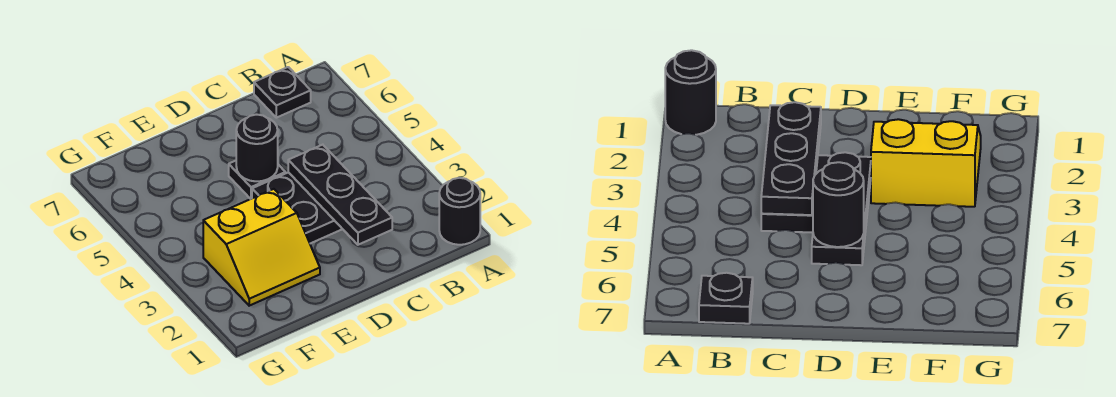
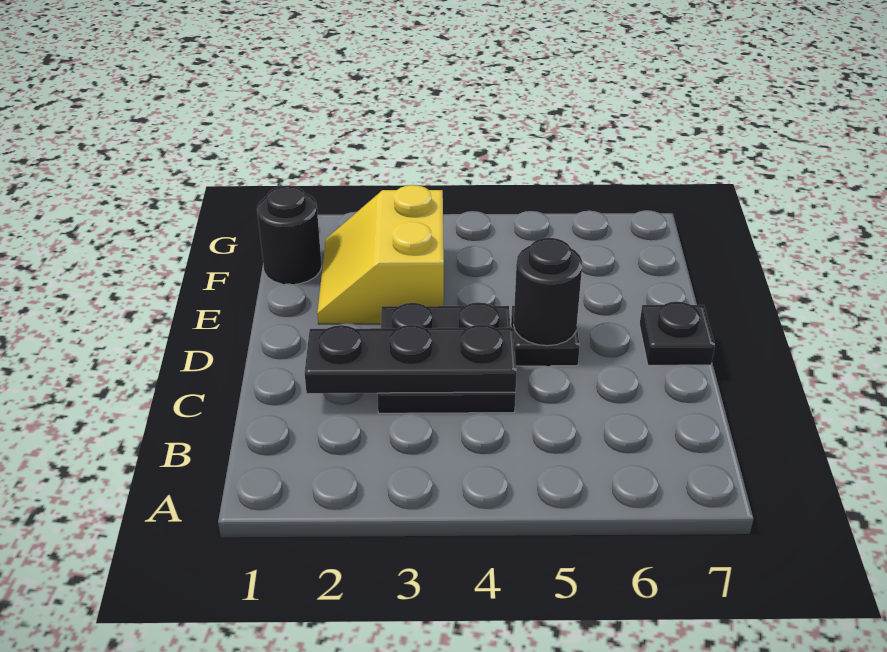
black round brick A1 level 1 -> black round brick F1 level 1
black plate B7 level 1 -> black plate D7 level 1

